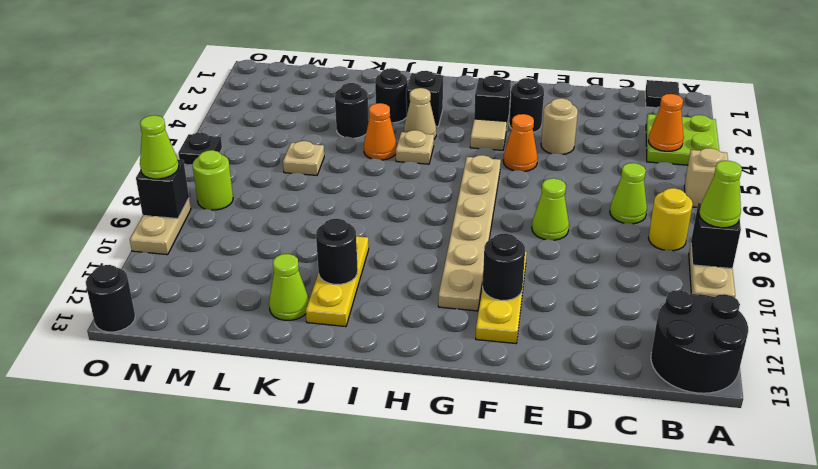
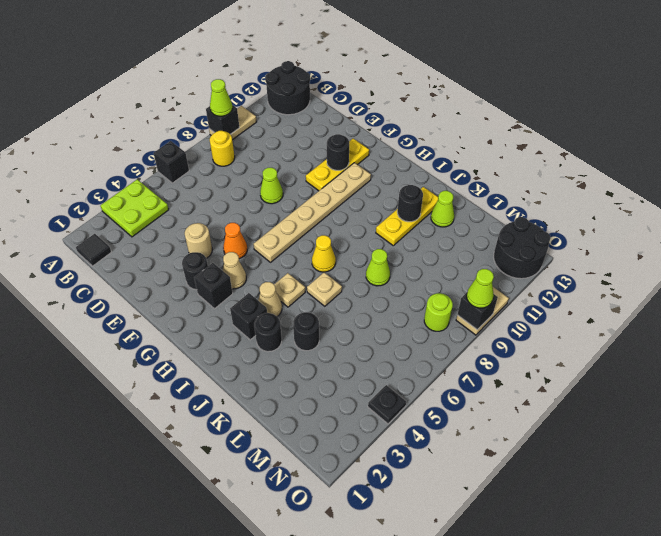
tan brick A6 level 1 -> black brick A6 level 1
orange cone B4 level 2 -> none
lime cone C7 level 1 -> lime cone K8 level 1
tan tile G4 level 1 -> tan cone G4 level 1
none -> yellow cone I7 level 1
orange cone J5 level 1 -> none
tan plate L6 level 1 -> tan plate J6 level 1
black plate O6 level 1 -> black plate O4 level 1
black round brick O13 level 1 -> black round brick N12:O13 level 1

